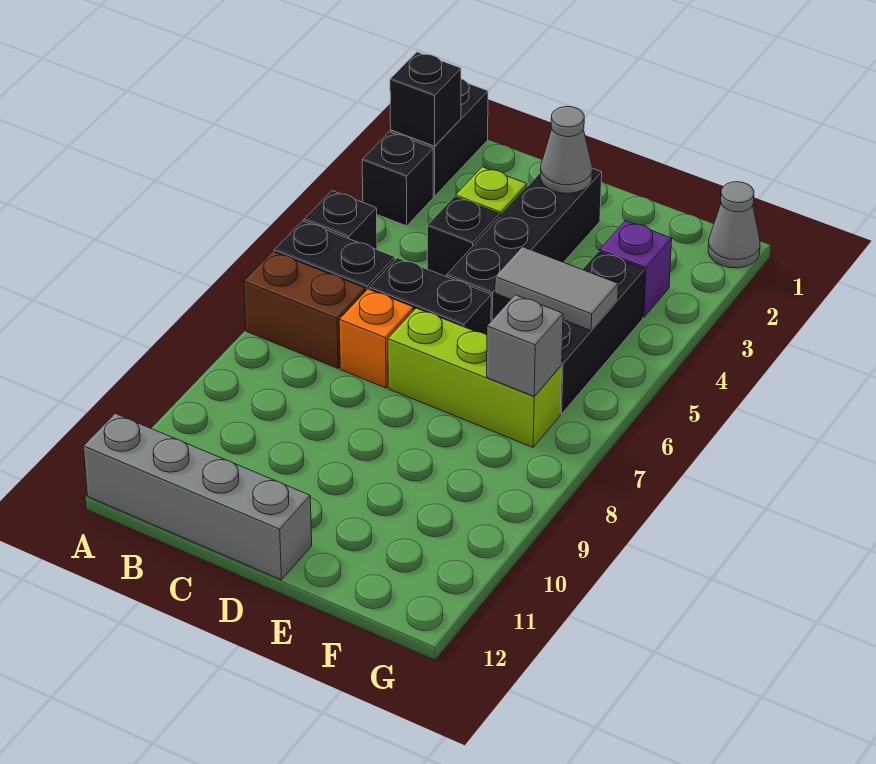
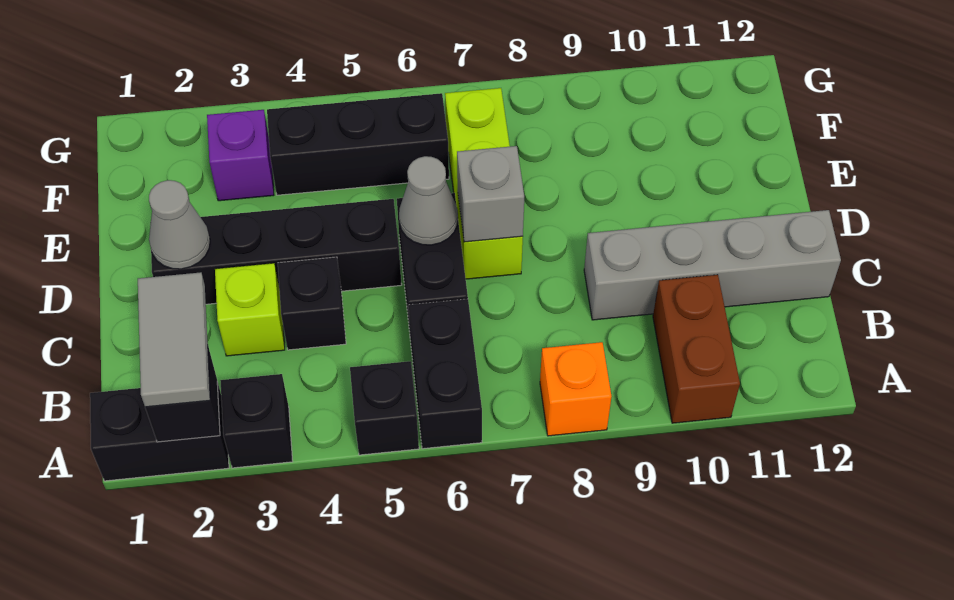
brown brick A7:B7 level 1 -> brown brick A10:B10 level 1
grey brick A12:D12 level 1 -> grey brick C9:C12 level 1
orange brick C7 level 1 -> orange brick A8 level 1
grey tile E5:F5 level 2 -> grey tile A2:B2 level 3
grey brick F7 level 2 -> grey brick D7 level 2
grey cone G1 level 1 -> grey cone D6 level 2

